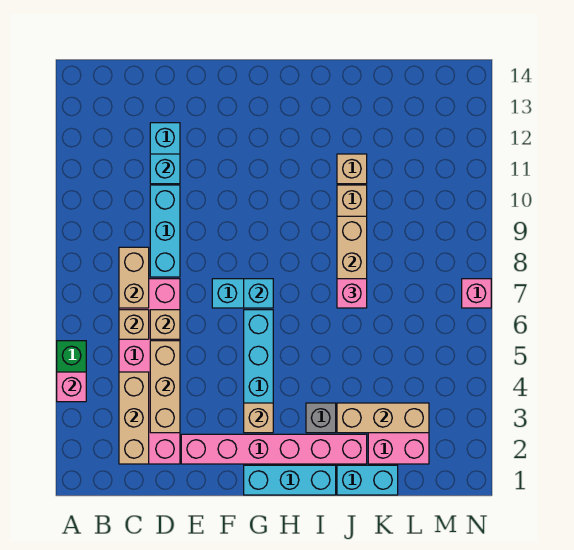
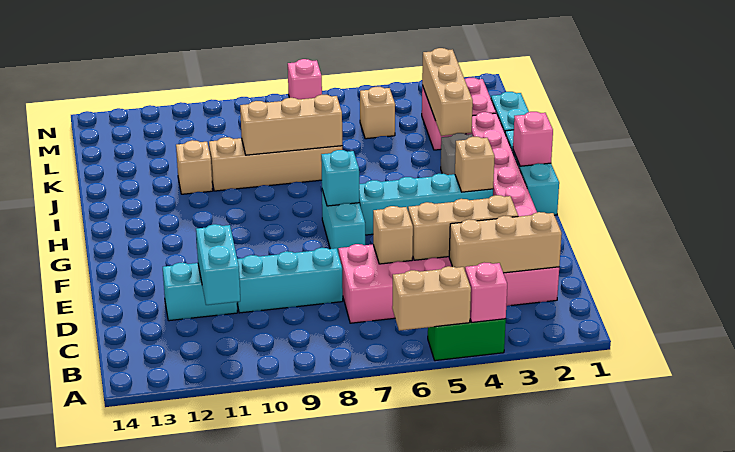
tan brick C6 level 2 -> tan brick L5 level 1
tan brick C7:C8 level 2 -> tan brick A5:A6 level 2
cyan brick D11 level 2 -> cyan brick C11:D11 level 2
pink brick J7 level 3 -> pink brick H1 level 2

